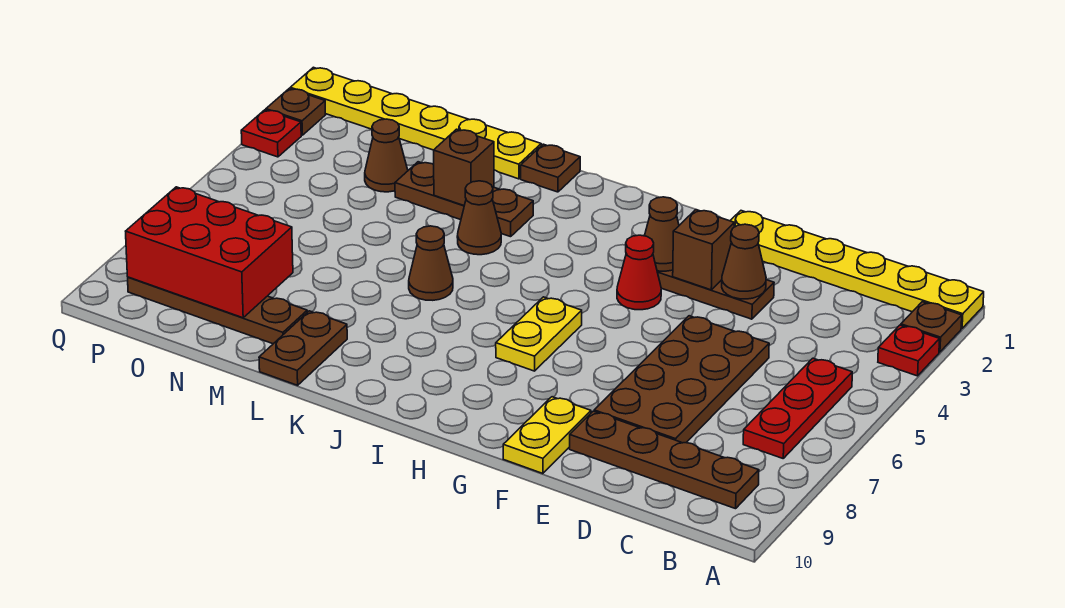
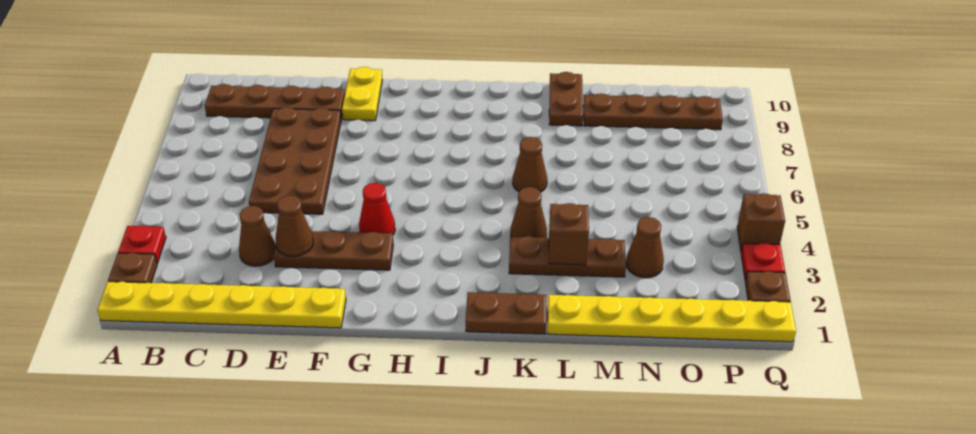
red plate B5:B7 level 1 -> none
brown brick F3 level 2 -> brown brick Q4 level 1
brown cone G3 level 2 -> brown cone D3 level 1
yellow plate H6:H7 level 1 -> none
brown plate K1 level 1 -> brown plate J1:K1 level 1
red brick N8:P9 level 2 -> none

